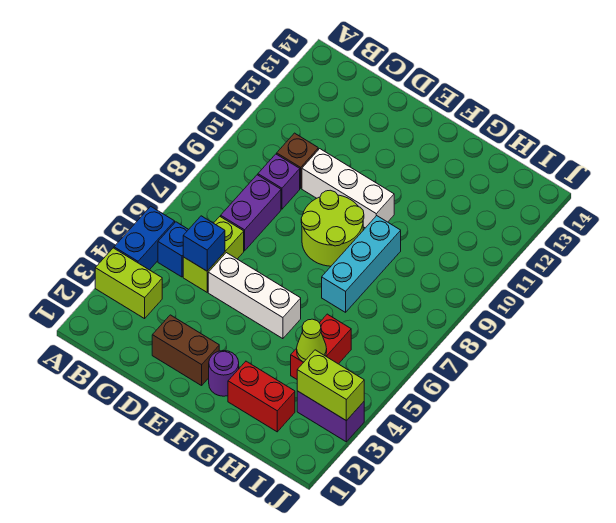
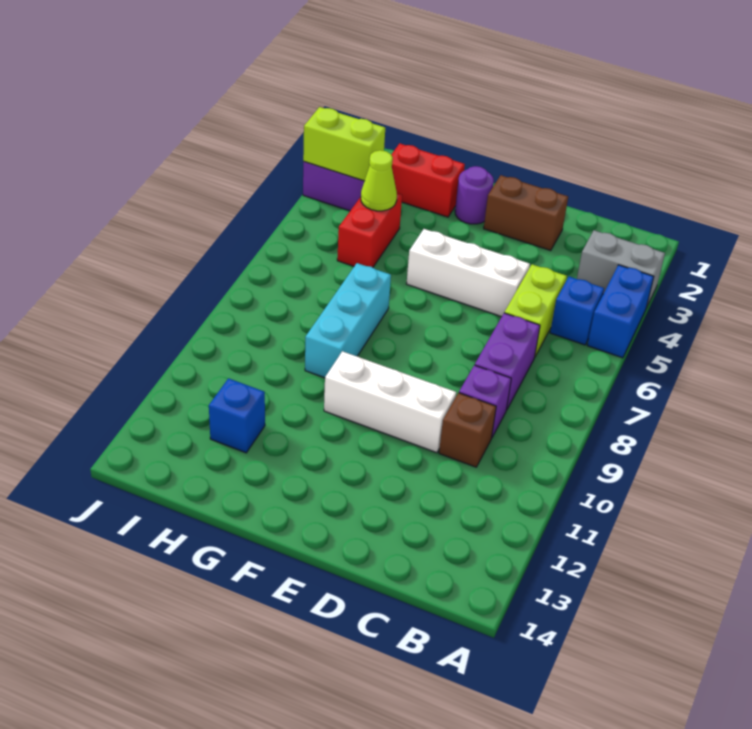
lime brick A3:B3 level 1 -> grey brick A3:B3 level 1
blue brick C5 level 2 -> blue brick H12 level 1
lime round brick E8:F9 level 1 -> none

